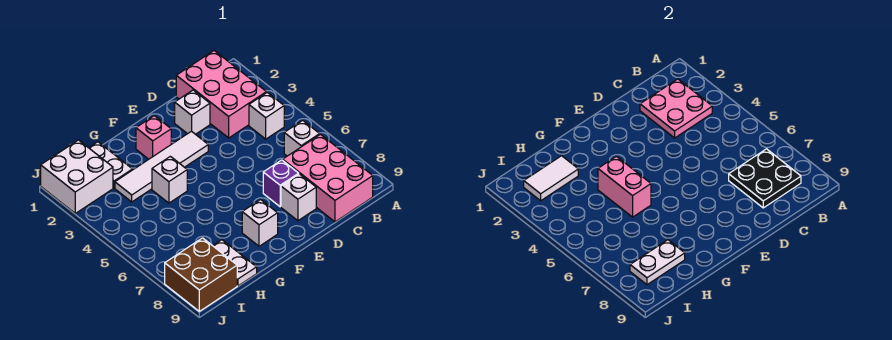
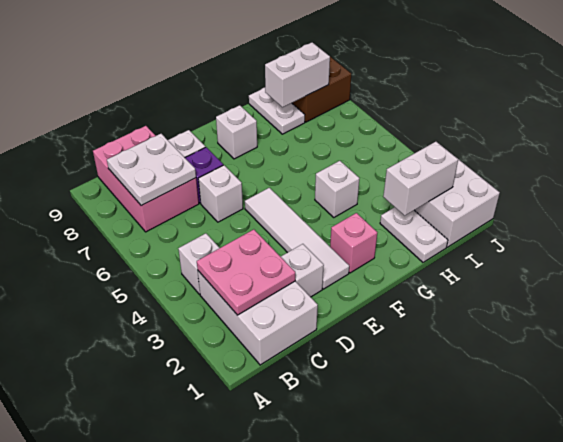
pink brick B1:C3 level 1 -> white brick B1:C3 level 1
white brick B6 level 1 -> white brick D6 level 1
black plate B7:C8 level 2 -> white plate B7:C8 level 2
white tile E3:H3 level 1 -> white tile E2:E5 level 1
pink brick G4:G5 level 2 -> none
white tile H2:I2 level 2 -> white brick H2:I2 level 2
white plate H8:I8 level 2 -> white brick H8:I8 level 2

